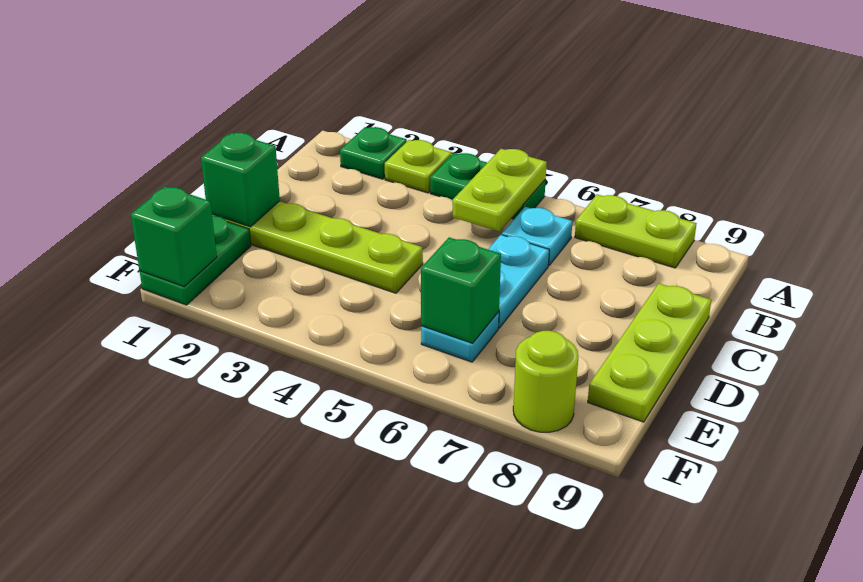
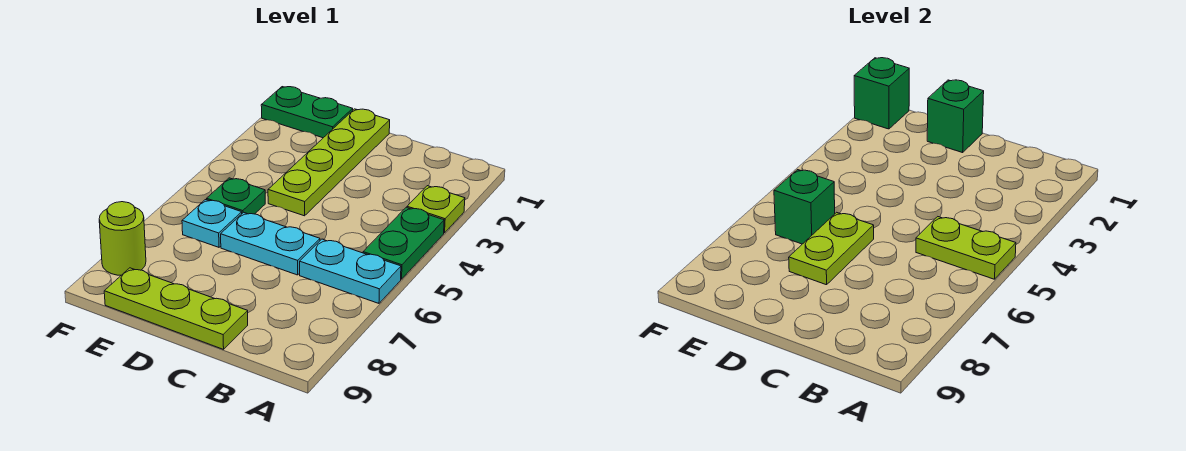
green plate A2 level 1 -> green plate E5 level 1
lime plate A7:A8 level 1 -> lime plate D6:D7 level 2
cyan plate B6 level 1 -> cyan plate A6:B6 level 1

